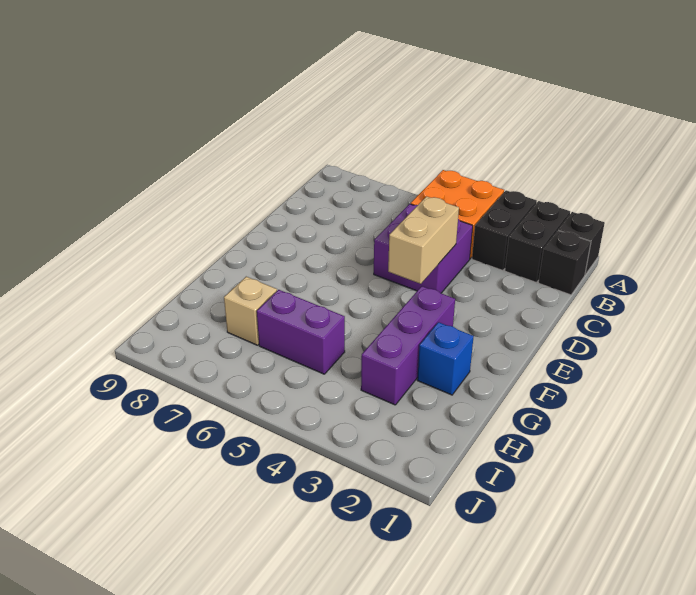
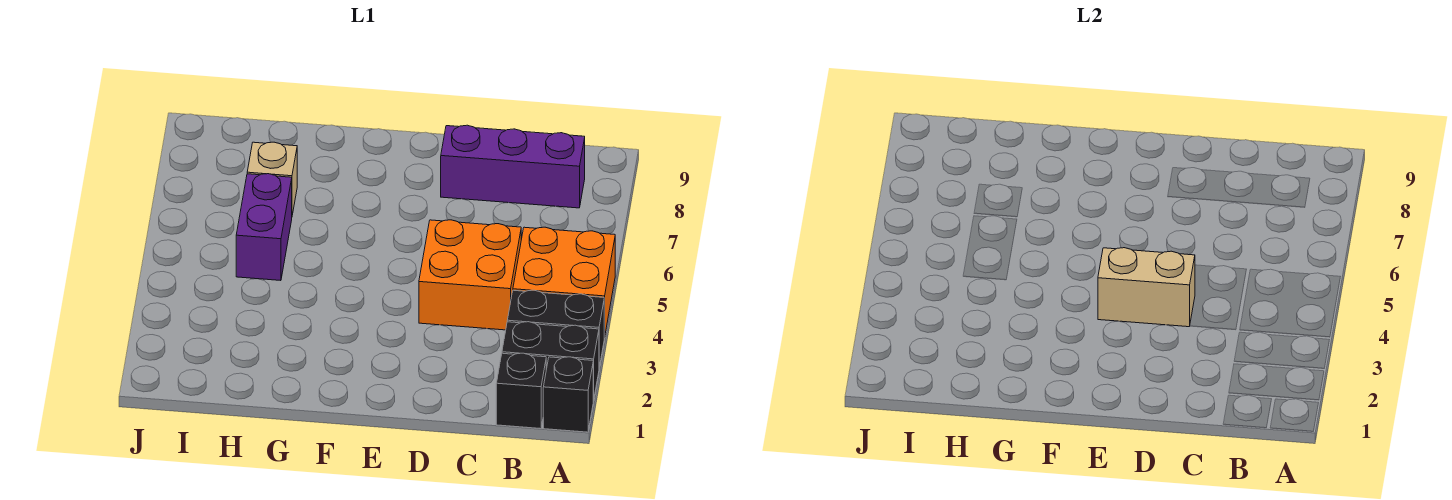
purple brick C4:D5 level 1 -> orange brick C4:D5 level 1
purple brick F3:H3 level 1 -> purple brick B8:D8 level 1
blue brick G2 level 1 -> none

